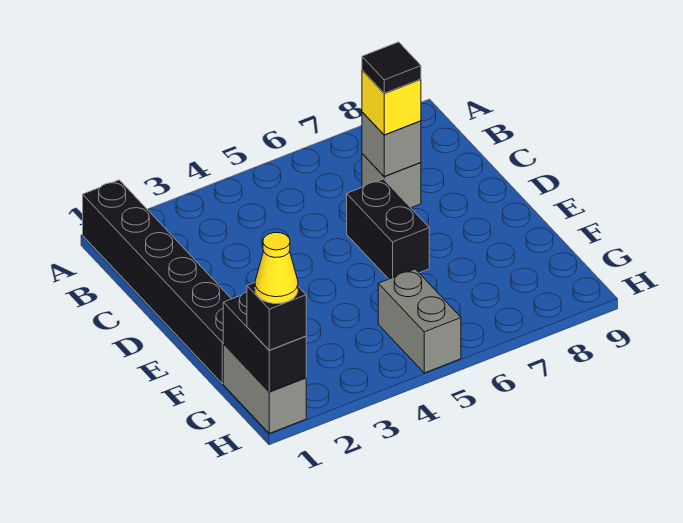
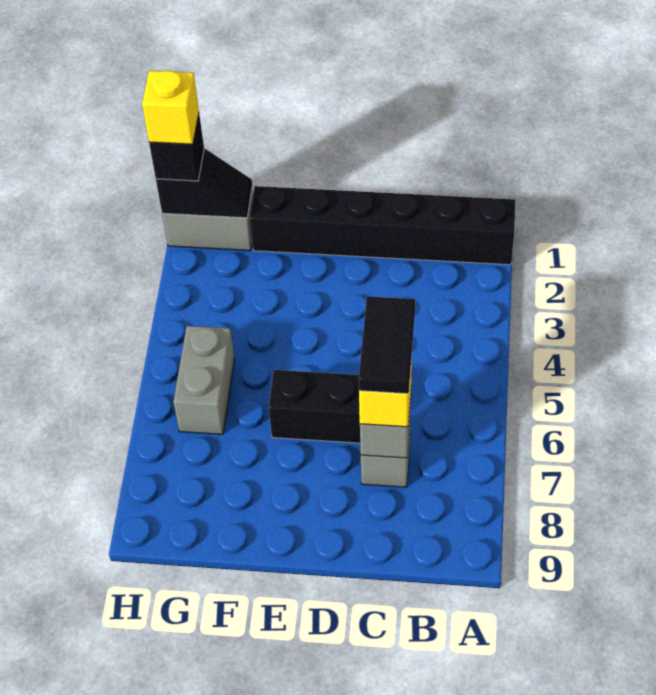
black tile C7 level 4 -> black tile C6:C7 level 4
black brick G1:H1 level 2 -> black slope G1:H1 level 2 top H
grey brick G5:H5 level 1 -> grey brick G5:G6 level 1
yellow cone H1 level 4 -> yellow brick H1 level 4

